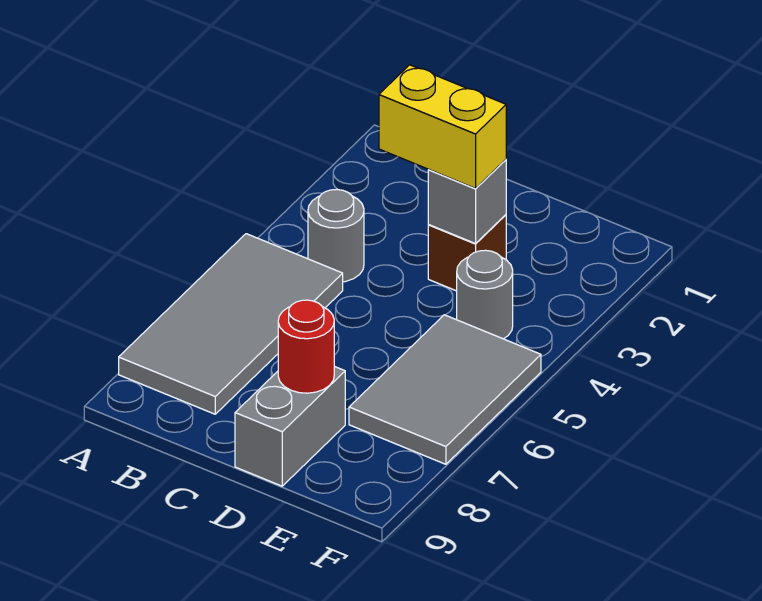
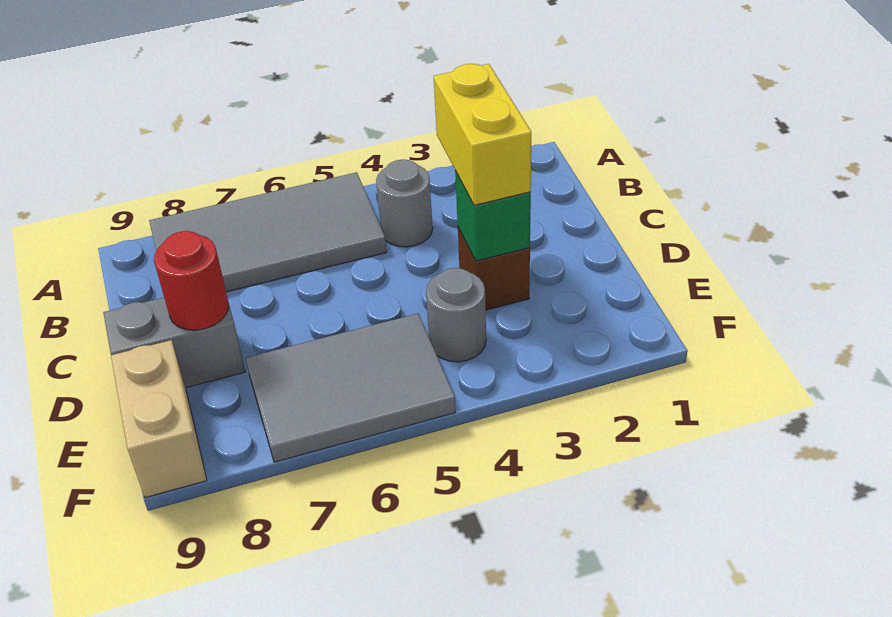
grey brick D3 level 2 -> green brick D3 level 2
none -> tan brick E9:F9 level 1

